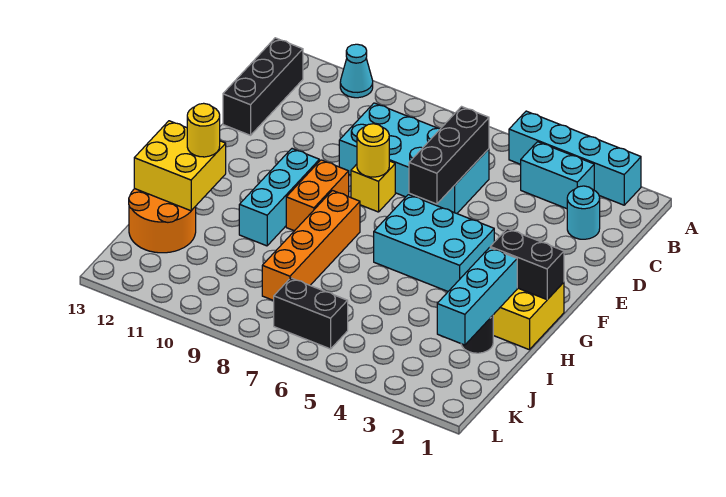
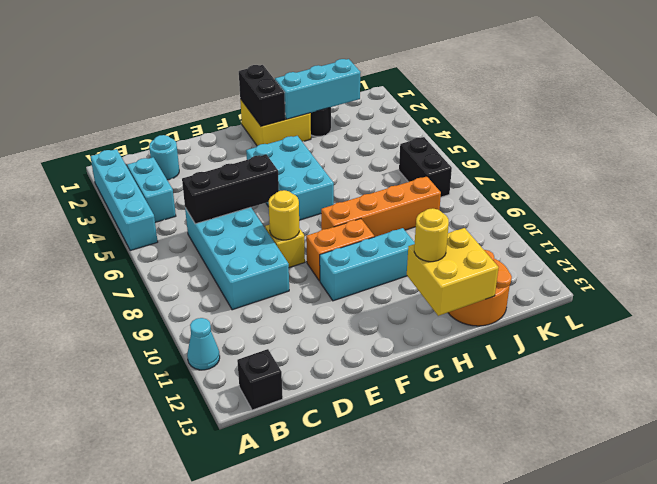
black brick B13:D13 level 1 -> black brick B13 level 1

